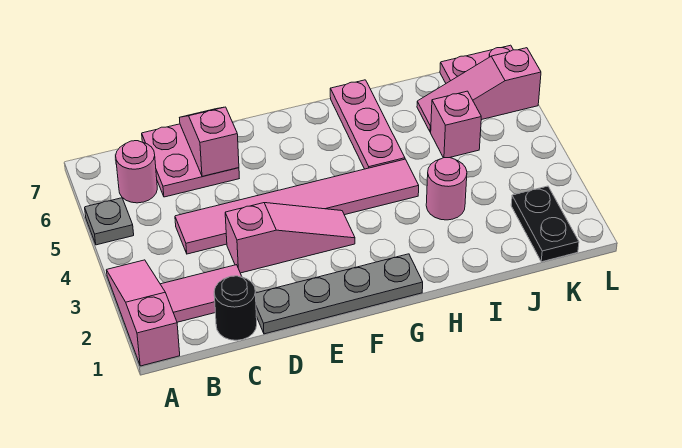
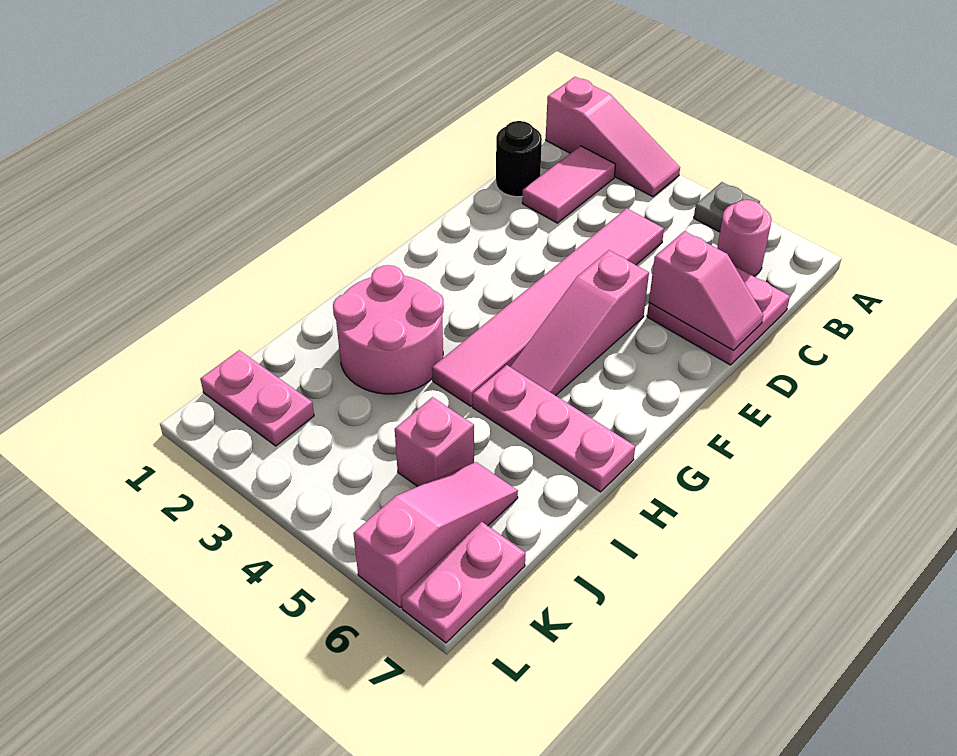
grey plate D1:G1 level 1 -> none
pink slope D3:F3 level 1 top D -> pink slope E5:G5 level 1 top E
pink round brick I3 level 1 -> pink round brick H2:I3 level 1
black plate K1:K2 level 1 -> pink plate K1:K2 level 1

